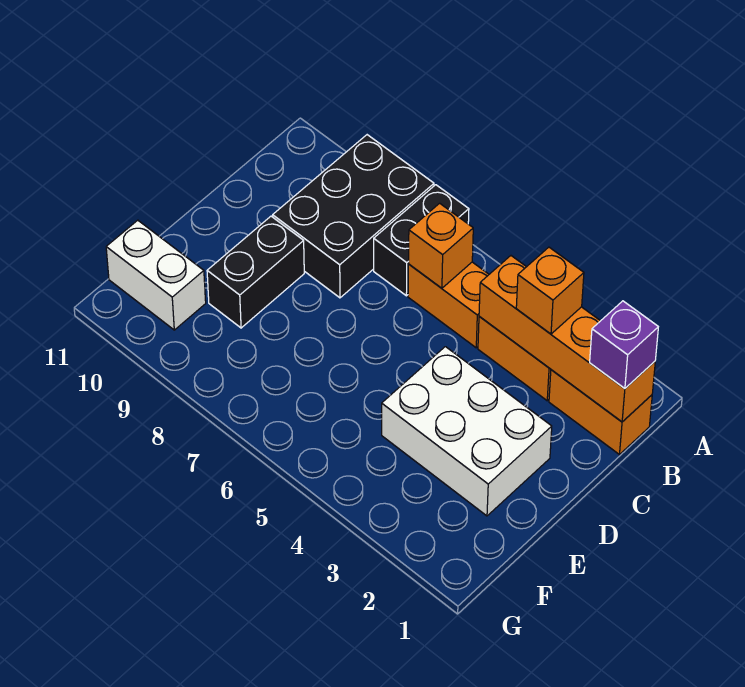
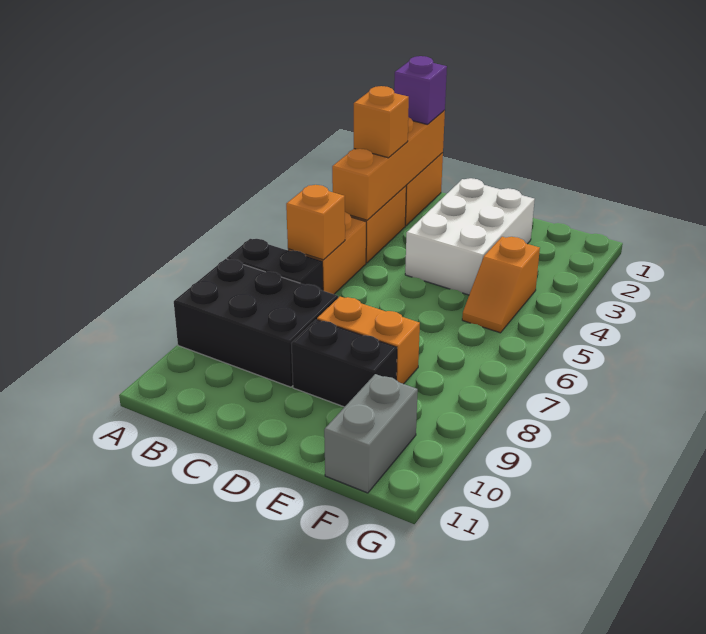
none -> orange brick D8:E8 level 1
none -> orange slope F4:F5 level 1 top 4
white brick F10:F11 level 1 -> grey brick F10:F11 level 1

